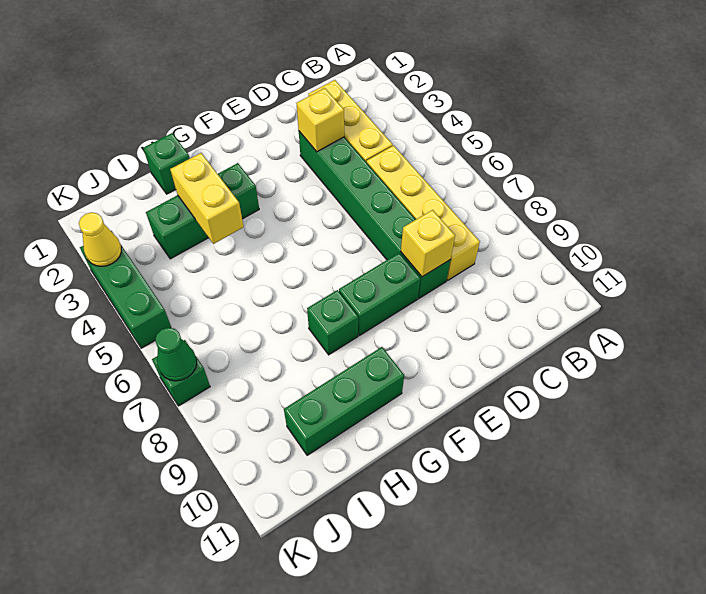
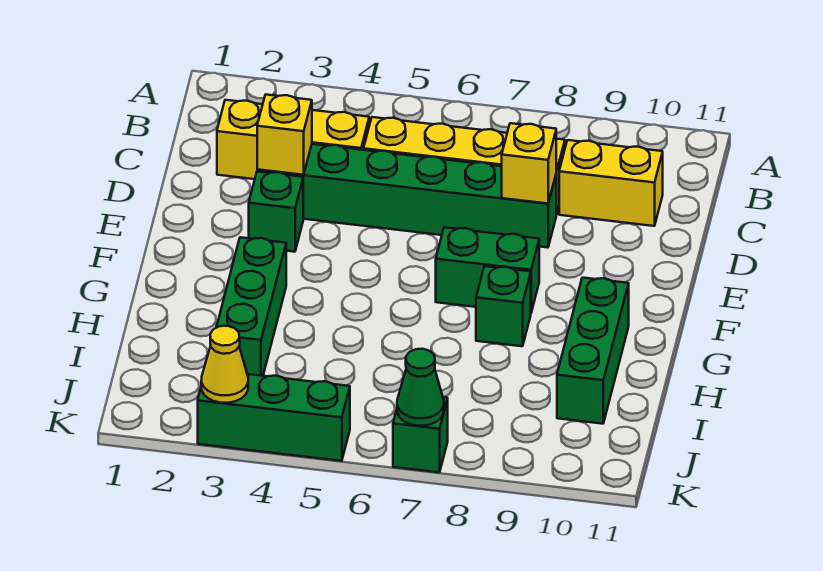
green brick E8:F8 level 1 -> green brick F7:F8 level 1
green brick H1 level 1 -> green brick E3 level 1
yellow brick H3:H4 level 2 -> yellow brick C9:C10 level 1

